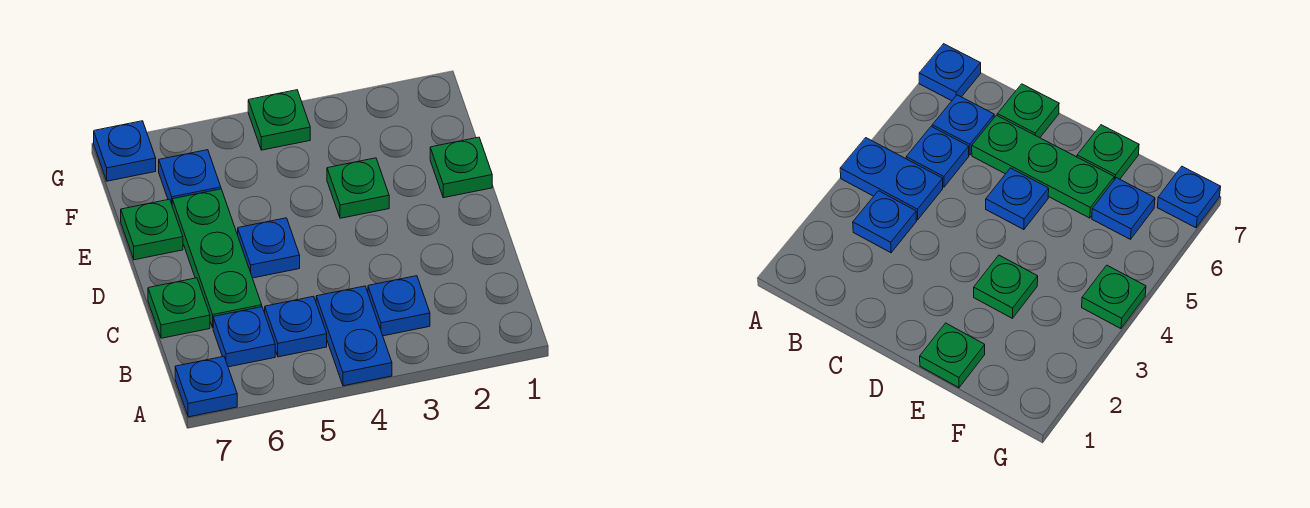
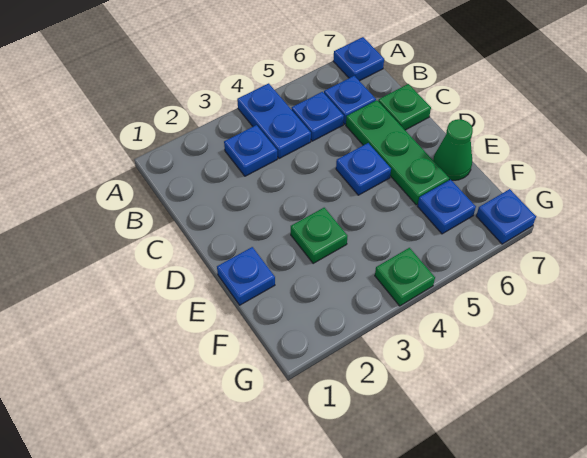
green plate E1 level 1 -> blue plate E1 level 1
green plate E7 level 1 -> green cone E7 level 1

